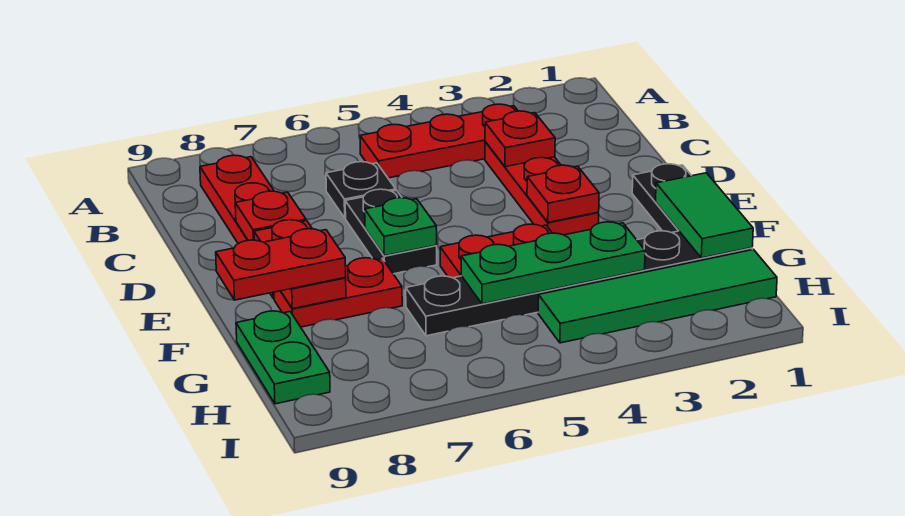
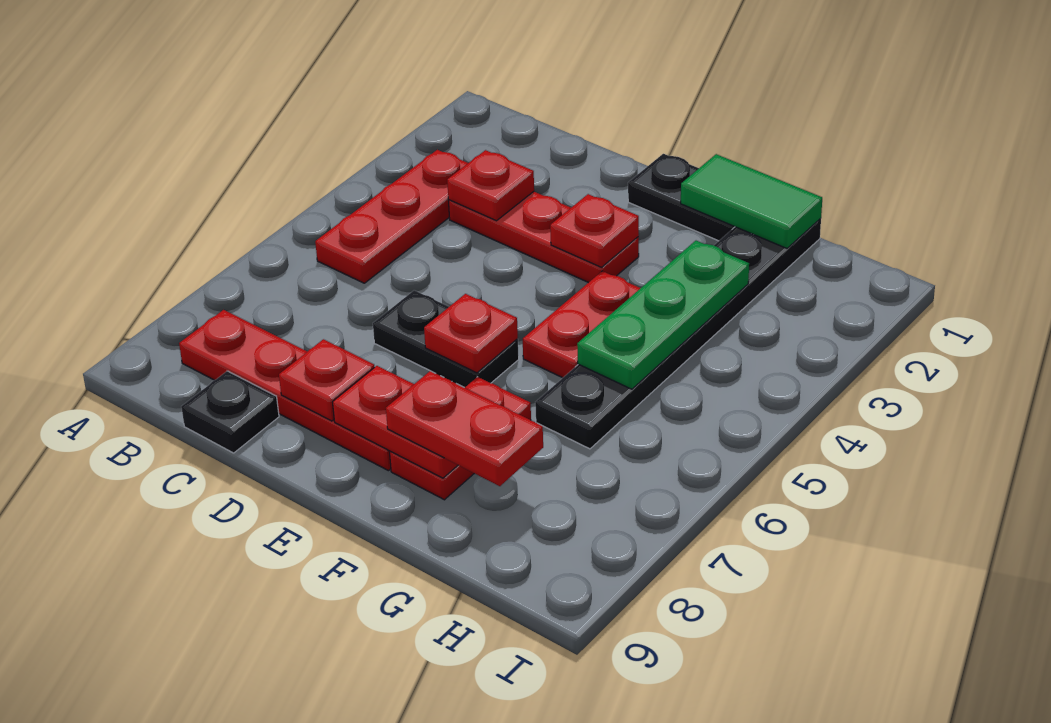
black plate C6 level 1 -> black plate C9 level 1
green plate E6 level 2 -> red plate E6 level 2
red plate F8:F9 level 3 -> red plate F8:G8 level 3
green plate G9:H9 level 1 -> none
green tile H1:H4 level 1 -> none

